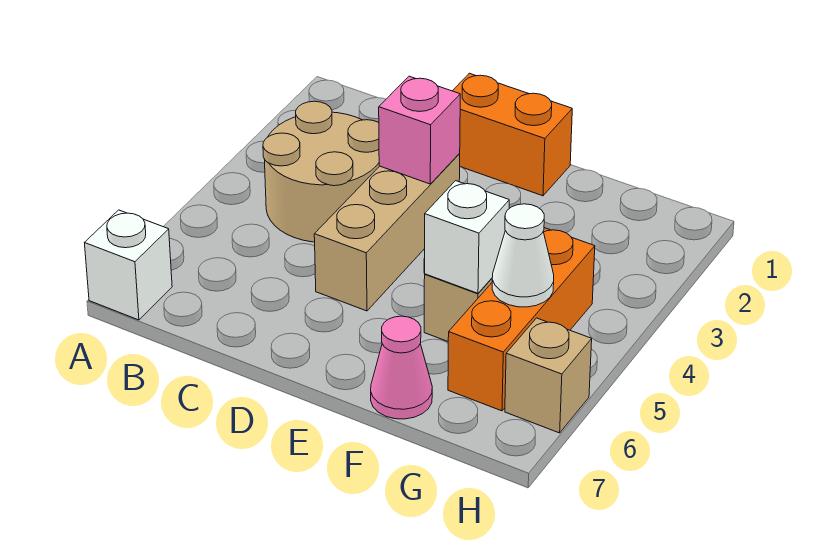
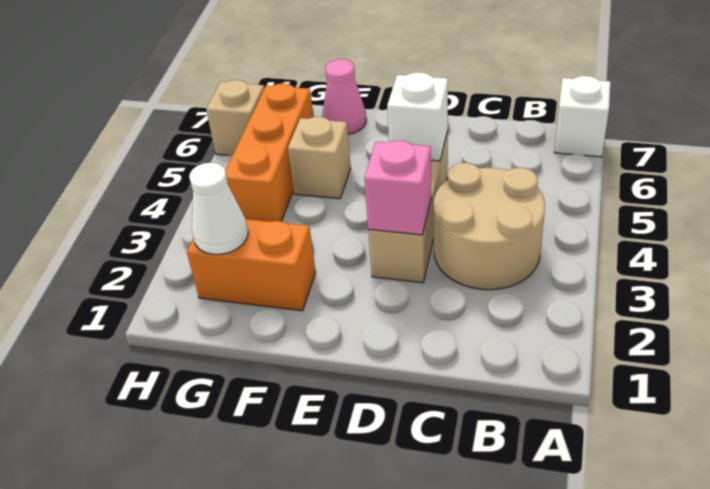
orange brick D1:E1 level 1 -> orange brick F2:G2 level 1
white brick F5 level 2 -> white brick D5 level 2
white cone G5 level 2 -> white cone G2 level 2

